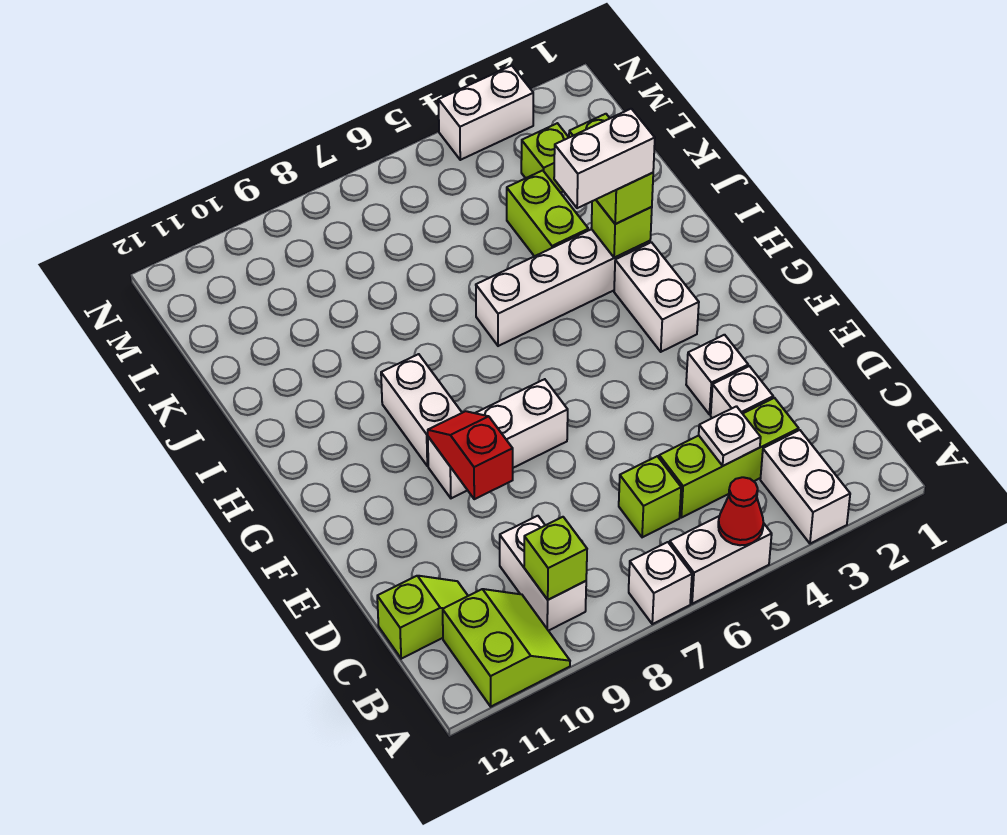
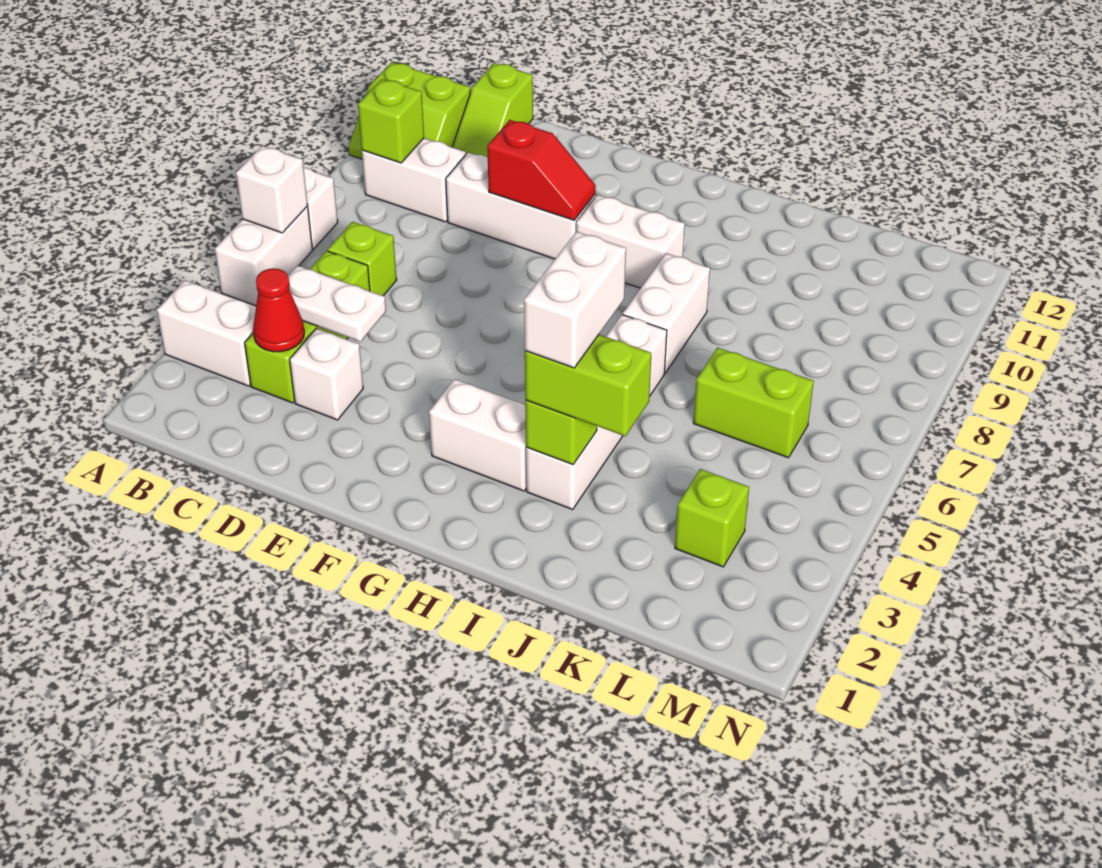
red cone A5 level 2 -> red cone C3 level 2
white plate C4 level 2 -> white plate C4:D4 level 2
white brick E3 level 1 -> white brick A6 level 2
white brick F7:F9 level 1 -> white brick D9:F9 level 1
lime brick J4:K4 level 1 -> lime brick K6:L6 level 1
white brick N3:N4 level 1 -> white brick I7:I8 level 1

